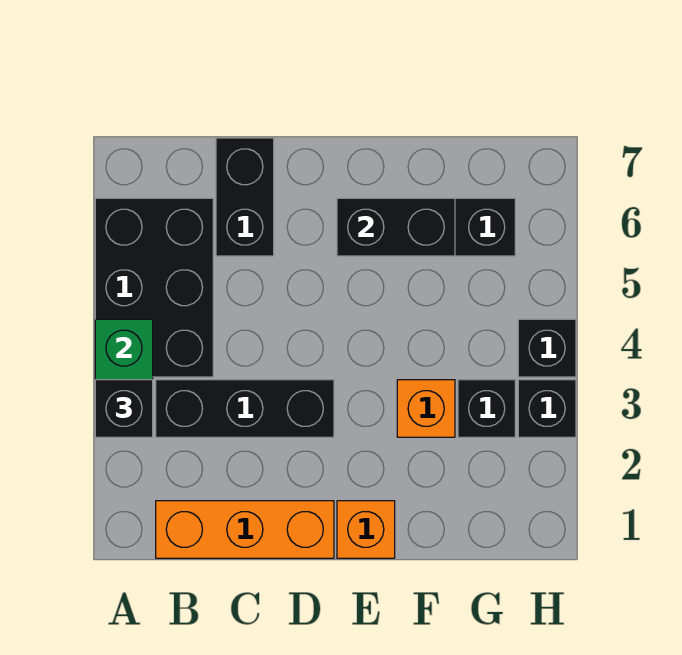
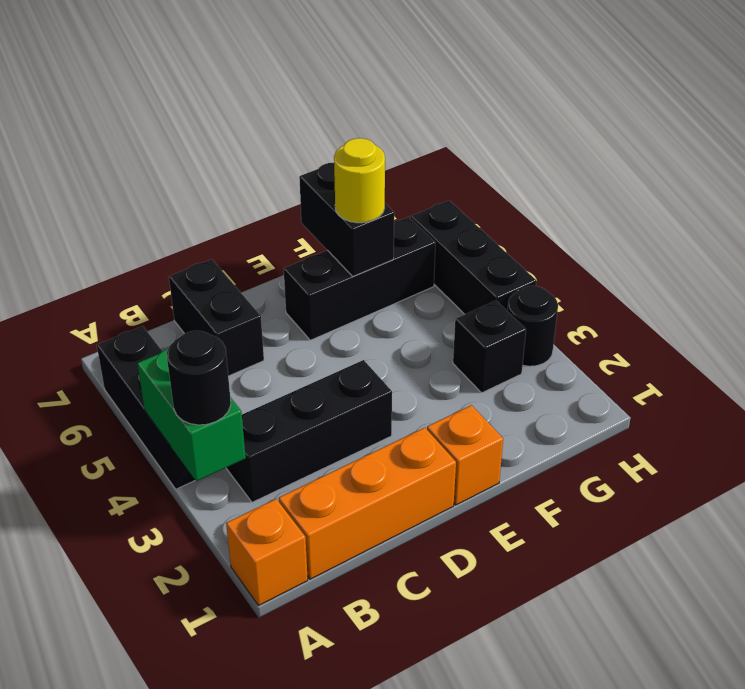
black brick A3 level 3 -> black round brick A3 level 3
black brick A4:B6 level 1 -> black brick A4:A6 level 1
black brick E6:F6 level 2 -> black brick F6:F7 level 2
orange brick F3 level 1 -> orange brick A1 level 1
none -> yellow round brick F6 level 3
black brick H3 level 1 -> black round brick H3 level 1
black brick H4 level 1 -> black brick H4:H6 level 1

